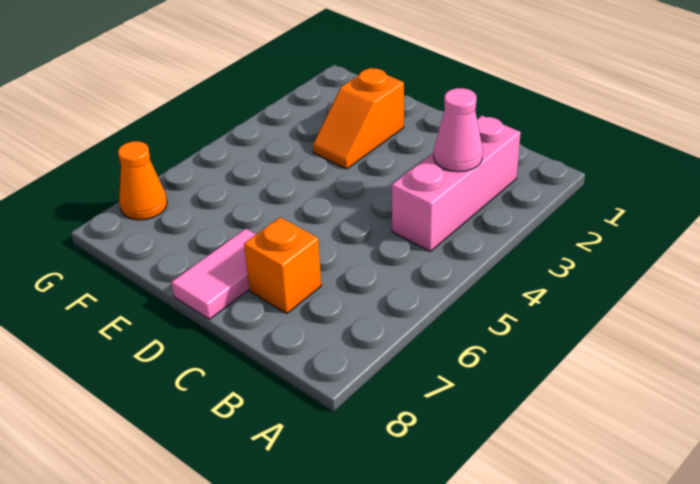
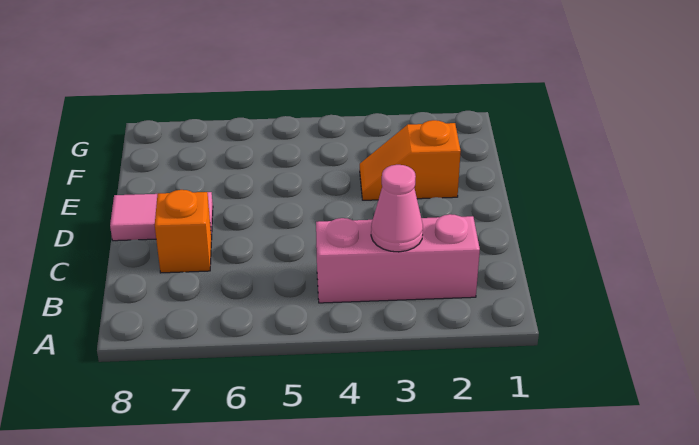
orange cone G7 level 1 -> none

